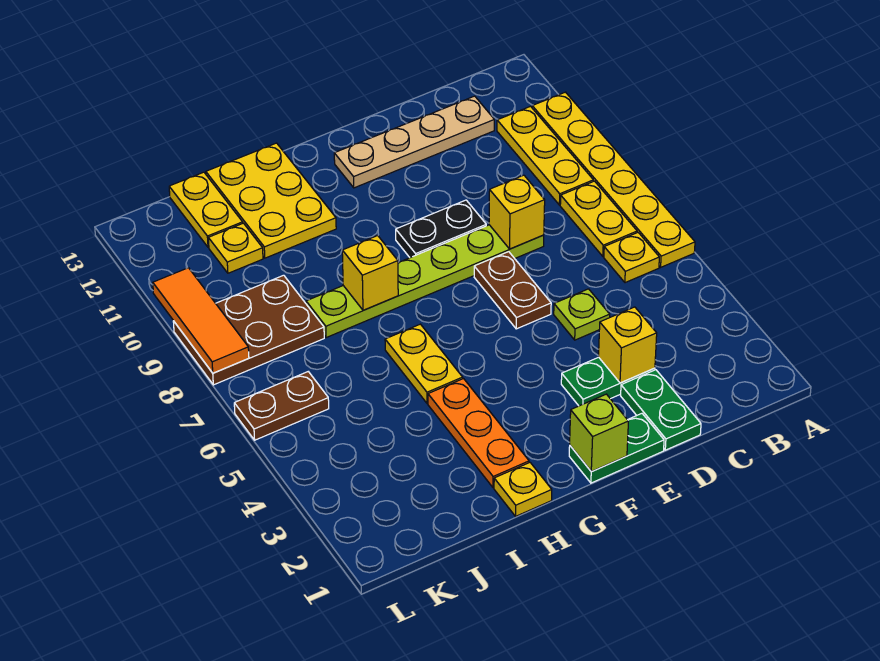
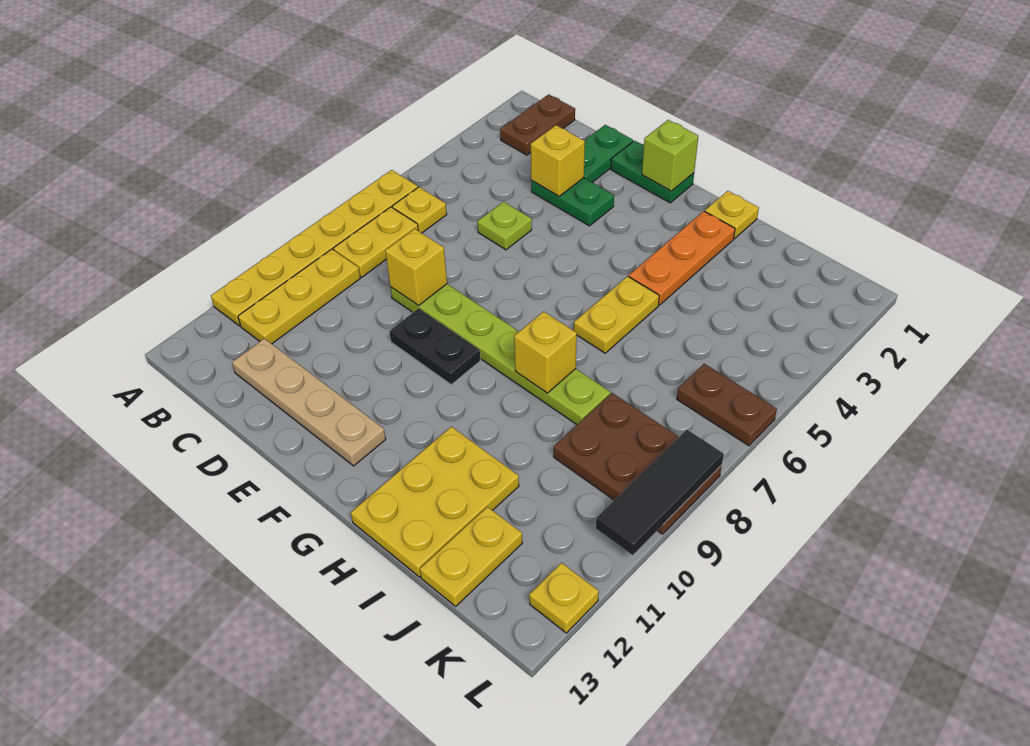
brown plate E6:E7 level 1 -> brown plate B1:B2 level 1
yellow plate J11 level 1 -> yellow plate L12 level 1
orange tile L8:L10 level 2 -> black tile L8:L10 level 2

